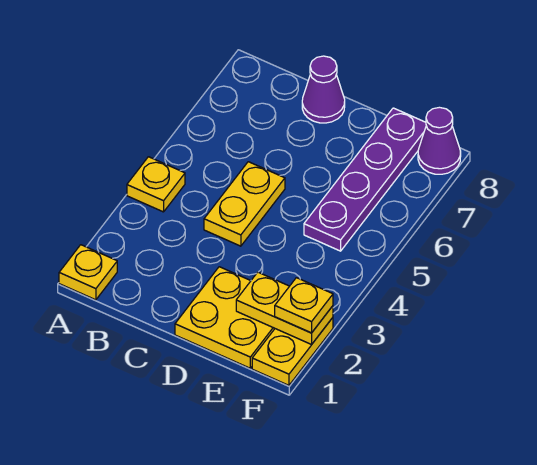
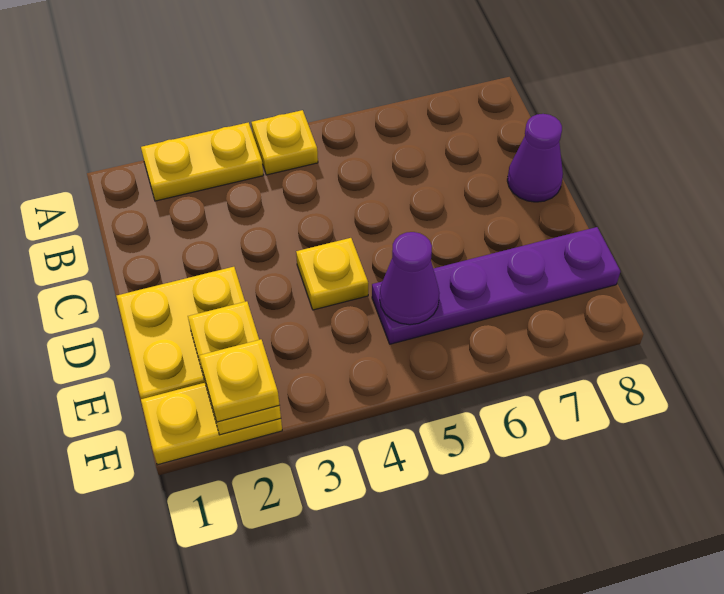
yellow plate A1 level 1 -> yellow plate D4 level 1
yellow plate C4:C5 level 1 -> yellow plate A2:A3 level 1
purple cone F8 level 1 -> purple cone E5 level 2

